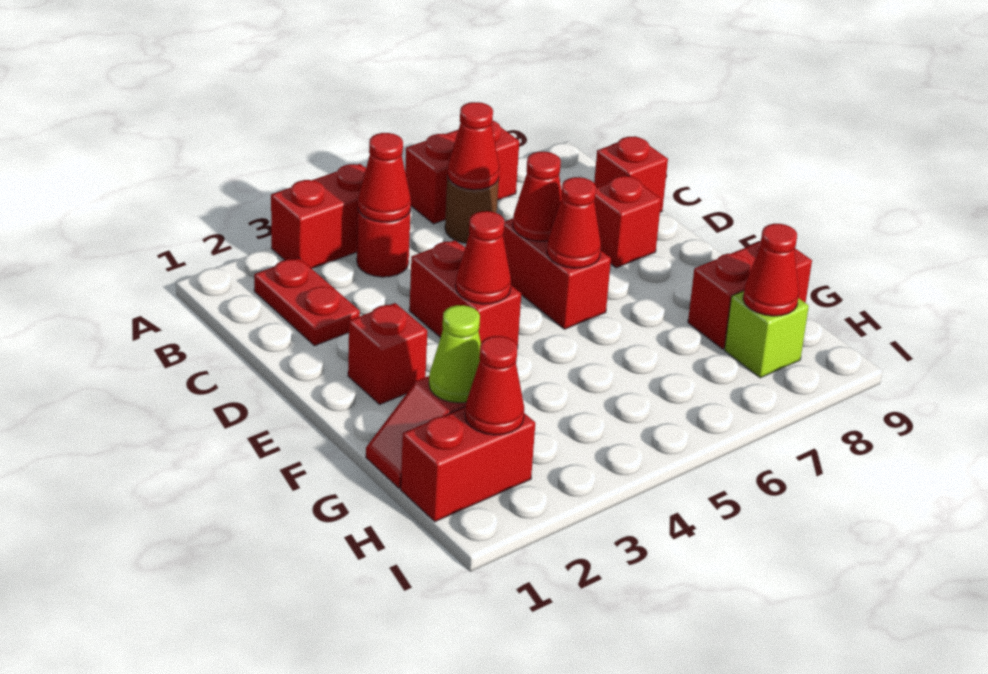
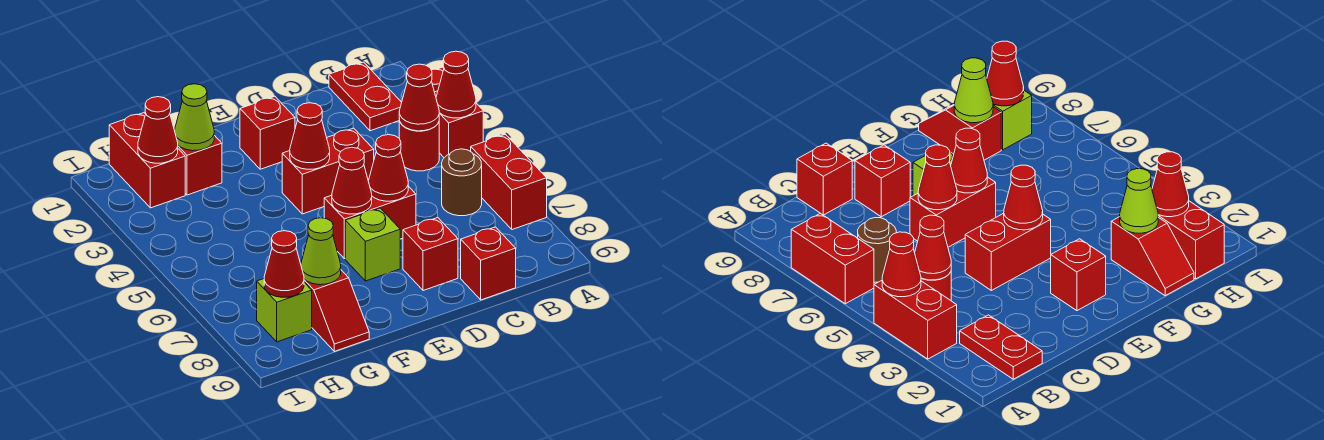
red plate B2:C2 level 1 -> red plate B1:B2 level 1
red cone B6 level 2 -> red cone A4 level 2
none -> lime brick E7 level 1
red brick G8:G9 level 1 -> red slope G8:G9 level 1 top 8
none -> lime cone G8 level 2

